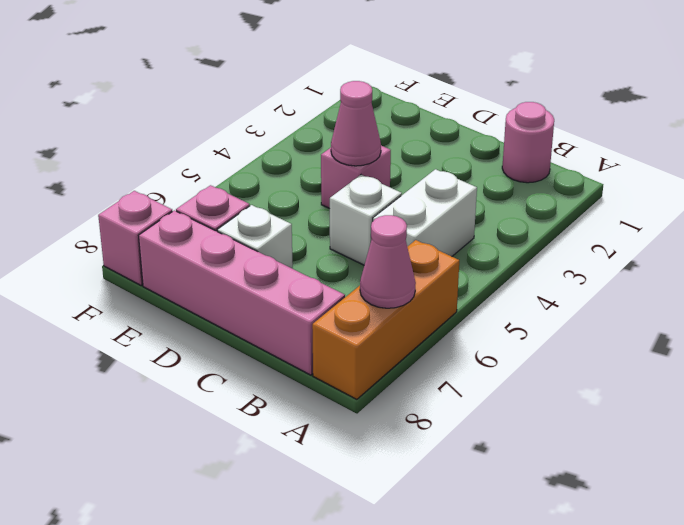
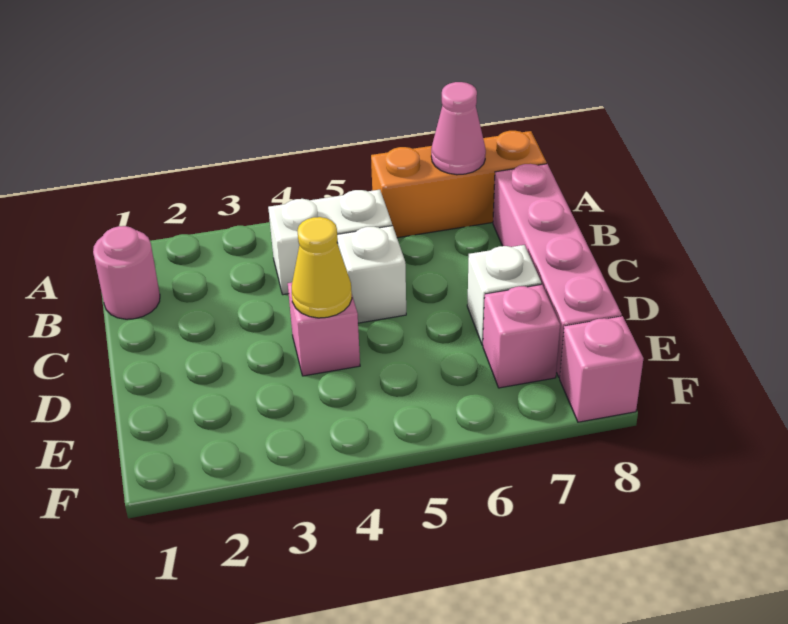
pink cone D4 level 2 -> yellow cone D4 level 2

